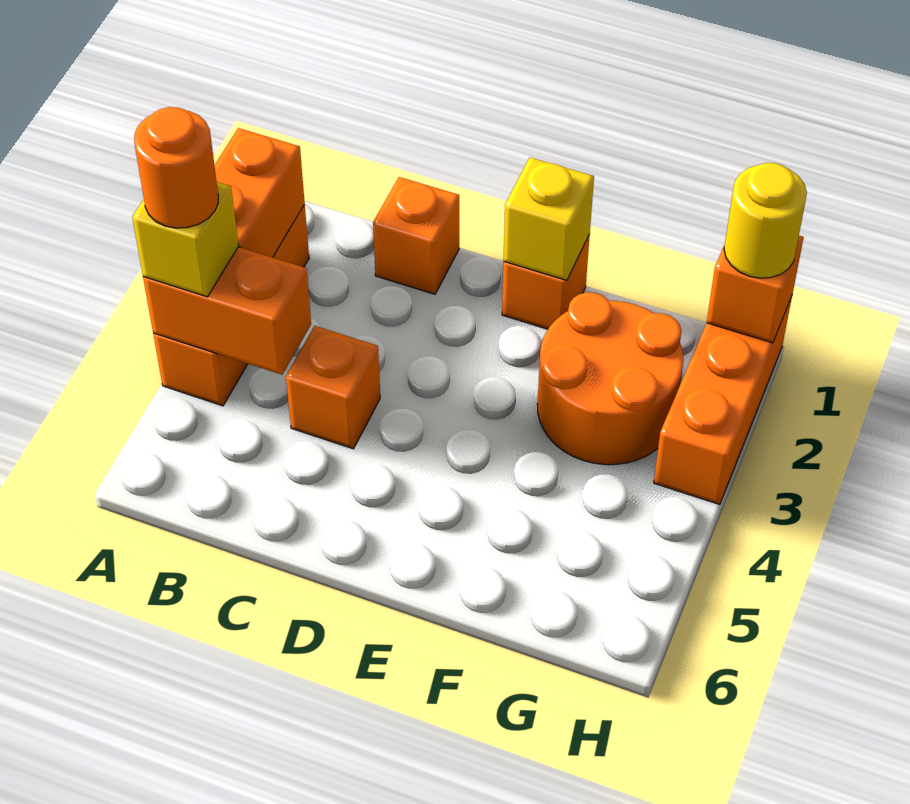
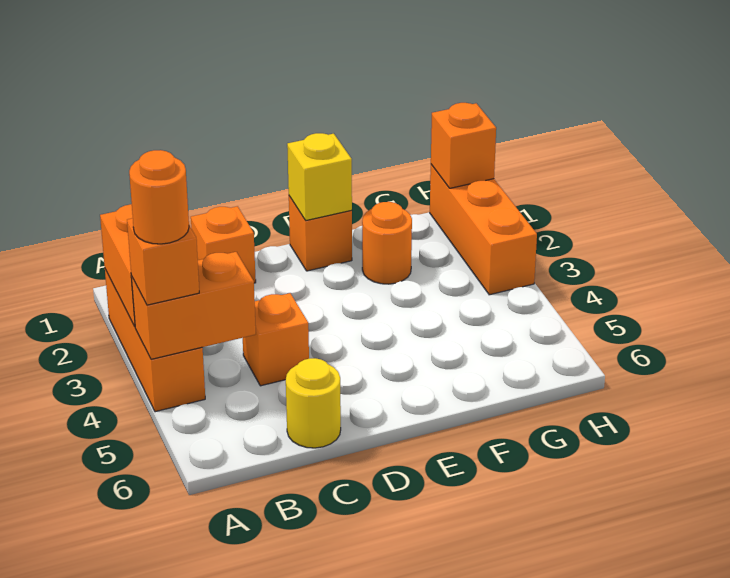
yellow brick A4 level 3 -> orange brick A4 level 3
orange round brick F2:G3 level 1 -> orange round brick F2 level 1
yellow round brick H1 level 3 -> yellow round brick C6 level 1

